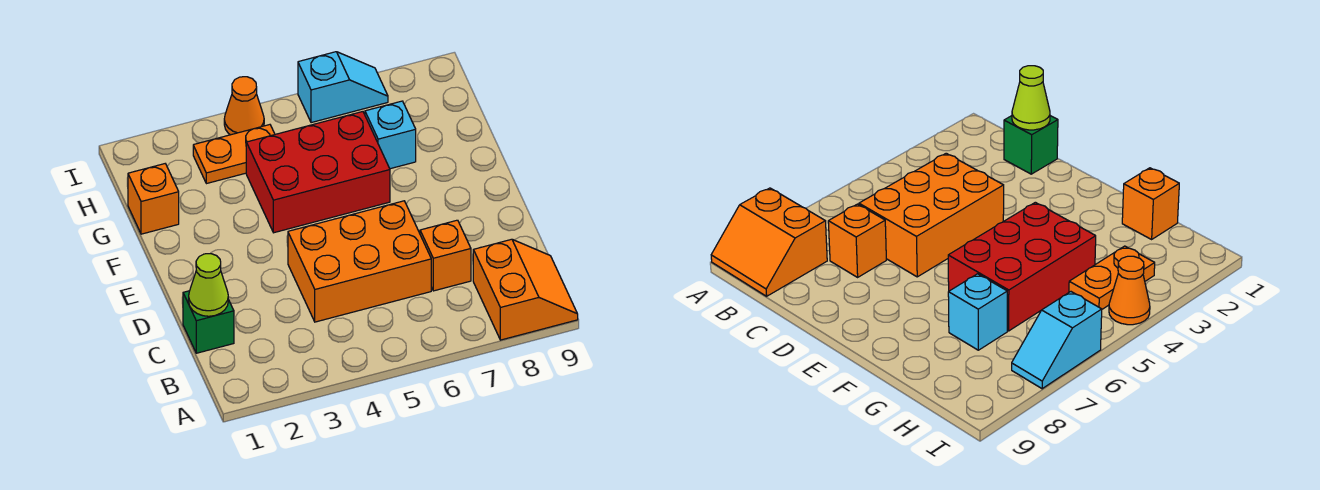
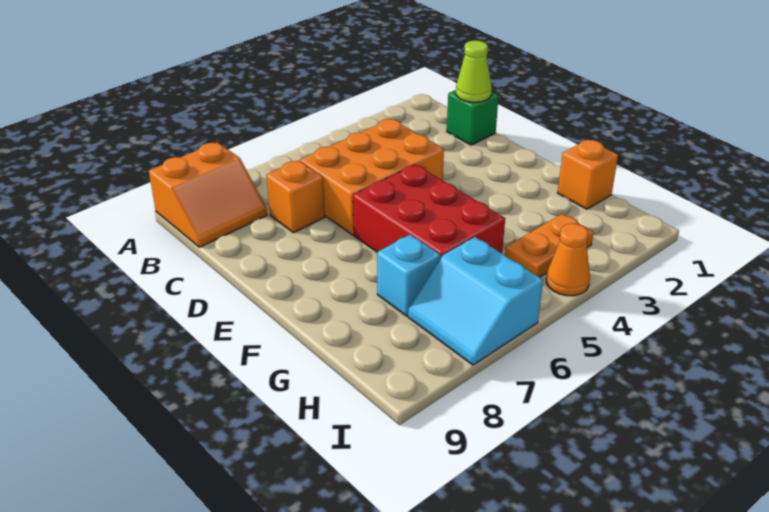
orange slope A8:B9 level 1 top 8 -> orange slope A8:B9 level 1 top A
red brick F4:G6 level 1 -> red brick E5:G6 level 1
cyan slope I6:I7 level 1 top 6 -> cyan slope H6:I7 level 1 top 6

